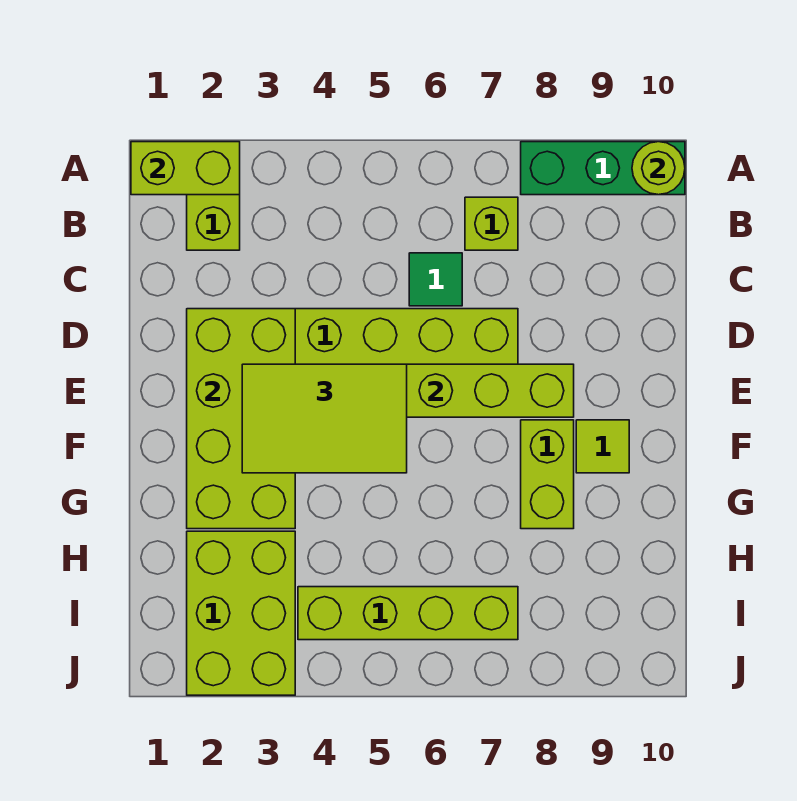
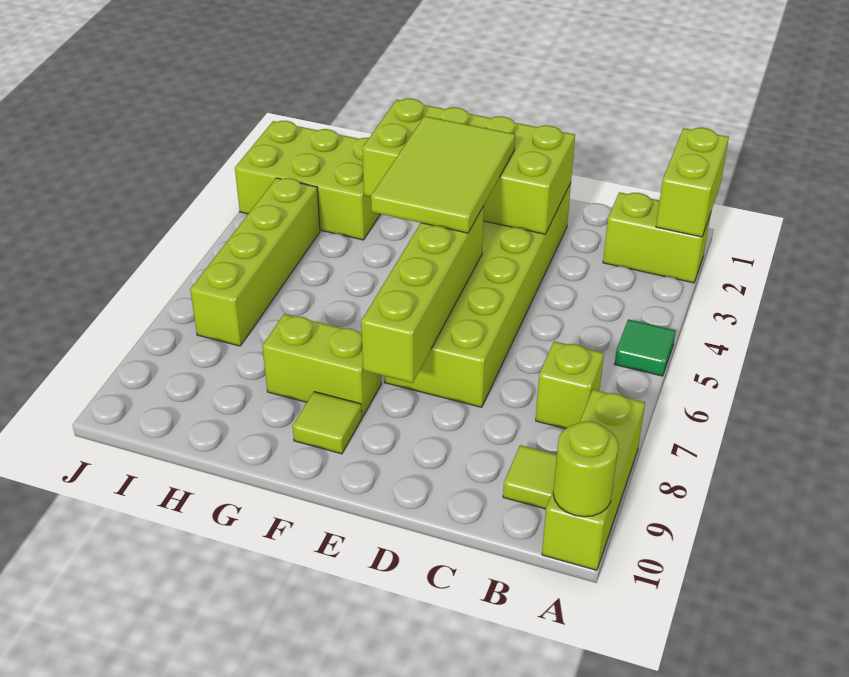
green brick A8:A10 level 1 -> lime brick A8:A10 level 1
none -> lime tile B9 level 1
green tile C6 level 1 -> green tile A5 level 1

